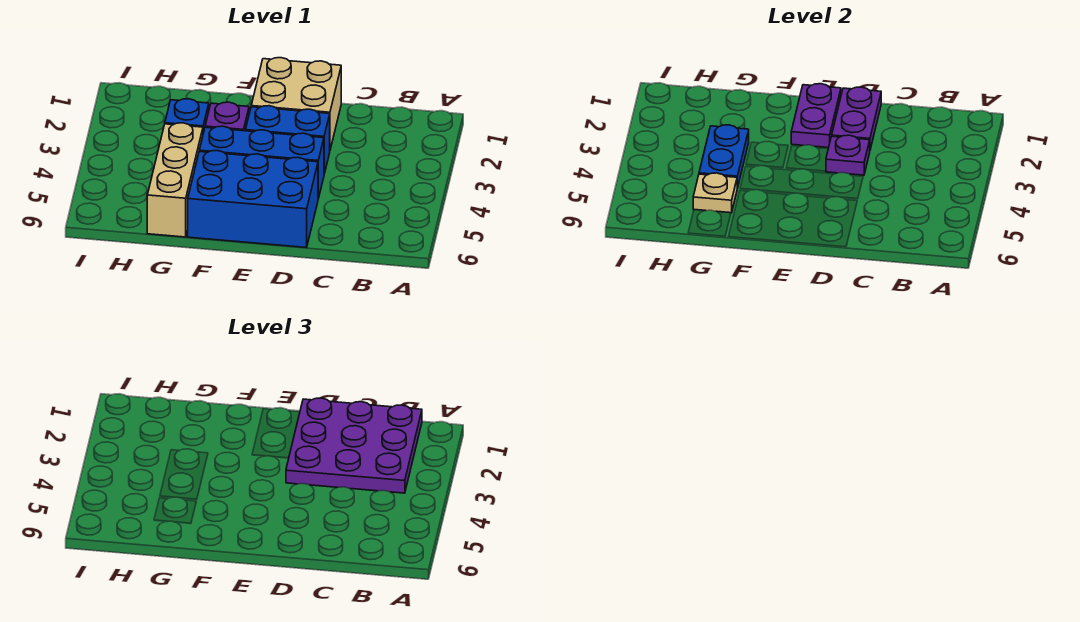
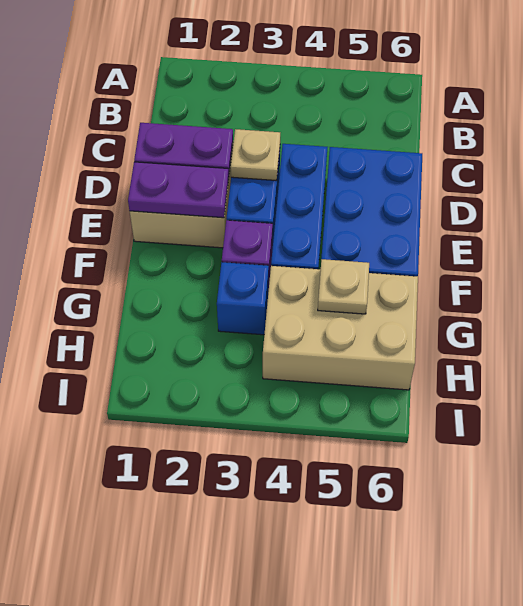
purple plate B1:D3 level 3 -> none
purple plate D3 level 2 -> tan plate D3 level 2
blue plate G3:G4 level 2 -> none
tan brick G4:G6 level 1 -> tan brick G4:H6 level 1

